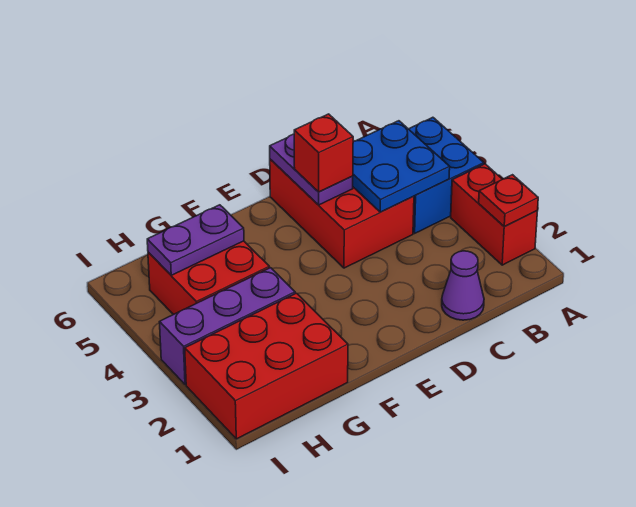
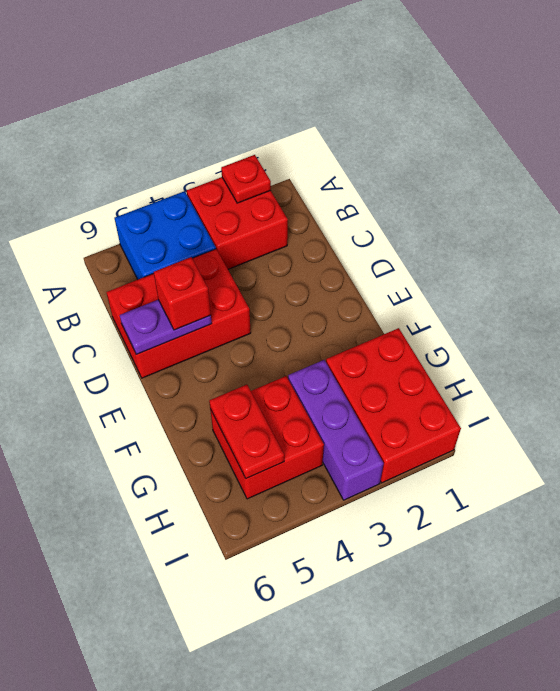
red brick A2:A3 level 1 -> red brick A2:B3 level 1
blue plate B4:C5 level 2 -> none
purple cone C1 level 1 -> none
purple plate G5:H5 level 2 -> red plate G5:H5 level 2

